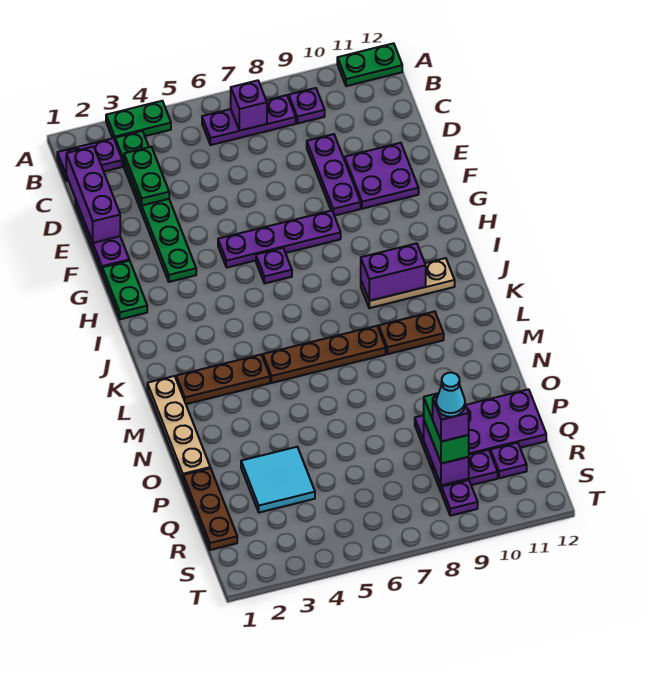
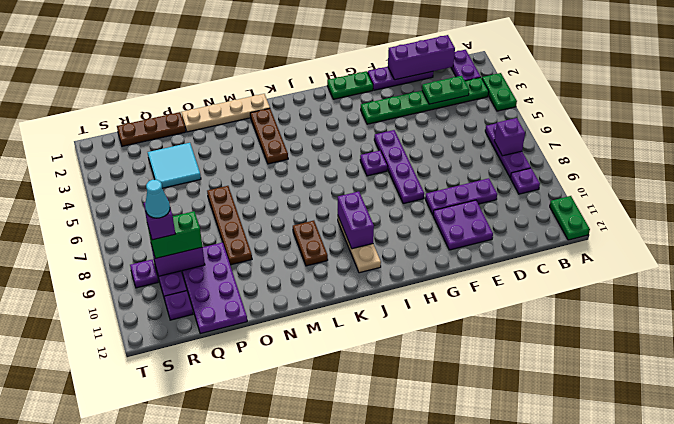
brown plate L5:L8 level 1 -> brown plate O6:O9 level 1

